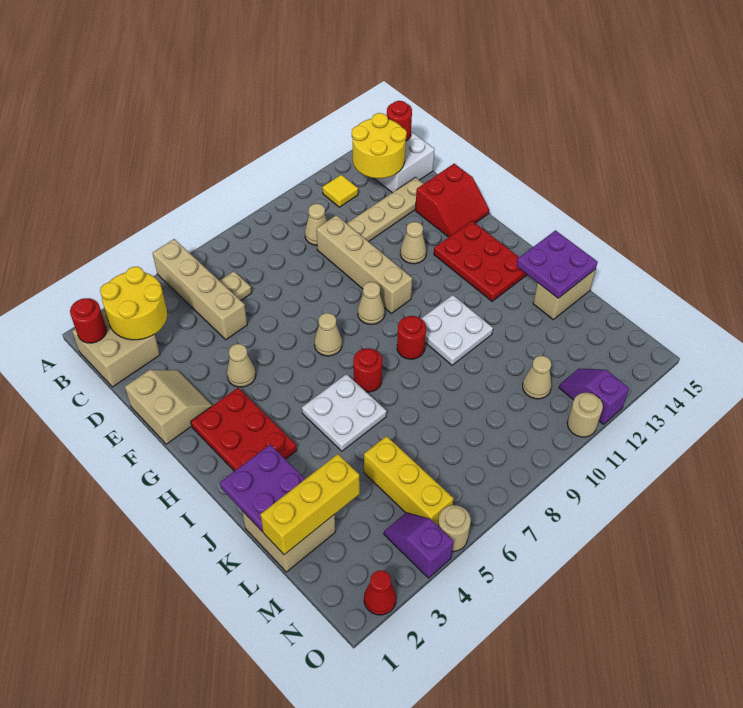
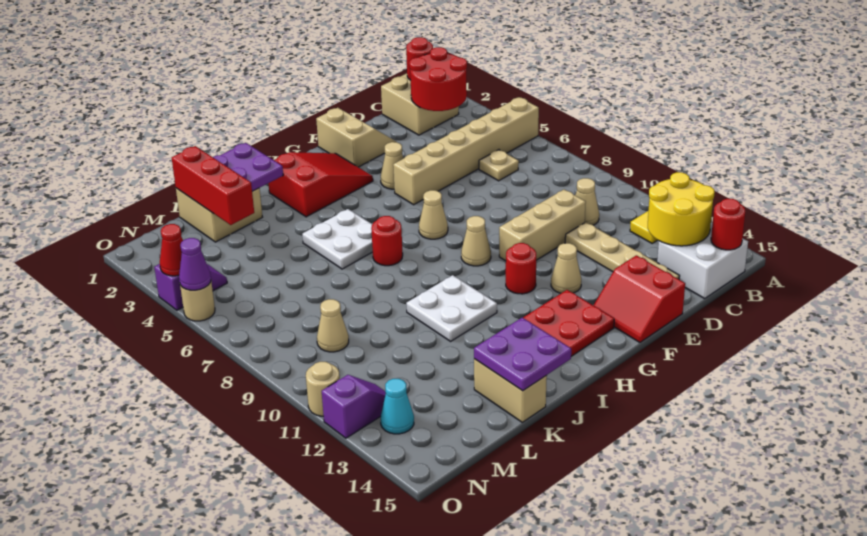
tan brick A5:D5 level 1 -> tan brick A5:F5 level 1
yellow round brick B2:C3 level 2 -> red round brick B2:C3 level 2
tan brick D10:G10 level 1 -> tan brick D10:F10 level 1
tan slope E1:F2 level 1 top 1 -> tan slope E1:F2 level 1 top F
red plate G2:I3 level 1 -> red slope G2:I3 level 1 top I
red round brick I9 level 1 -> red round brick G11 level 1
yellow brick L1:L3 level 2 -> red brick L1:L3 level 2
yellow brick L5:N5 level 1 -> none
tan cone M11 level 1 -> tan cone M9 level 1
none -> cyan cone N13 level 1
red cone O2 level 1 -> red cone O4 level 2
none -> purple cone O5 level 2

